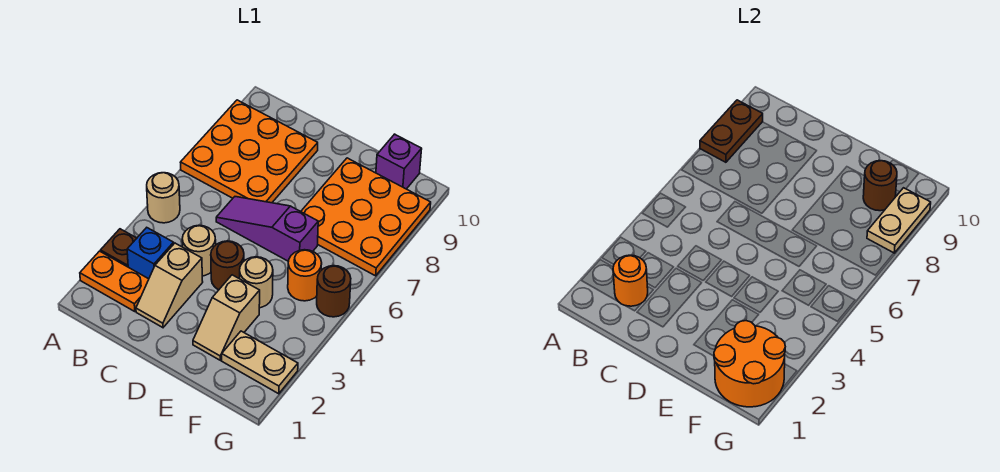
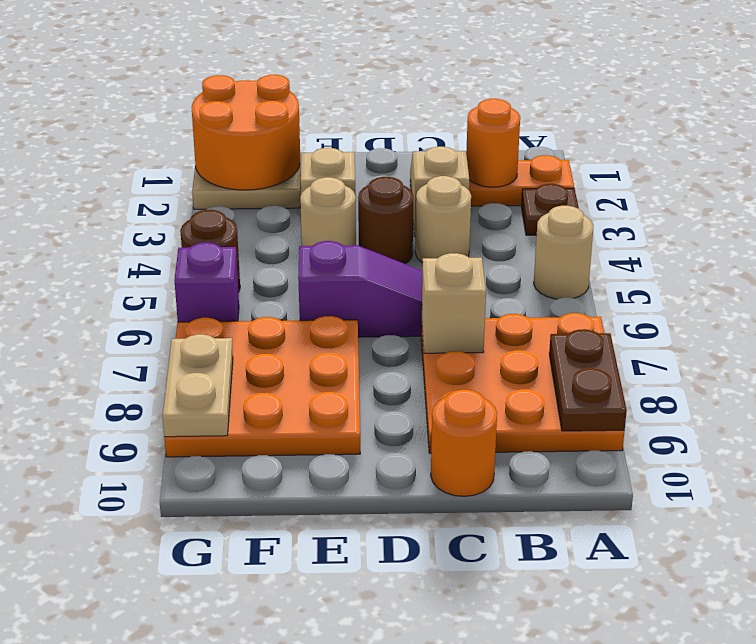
blue brick B3 level 1 -> none
none -> tan brick C7 level 2
orange round brick F5 level 1 -> orange round brick C10 level 1
brown round brick F9 level 2 -> none
purple brick F10 level 1 -> purple brick G6 level 1

